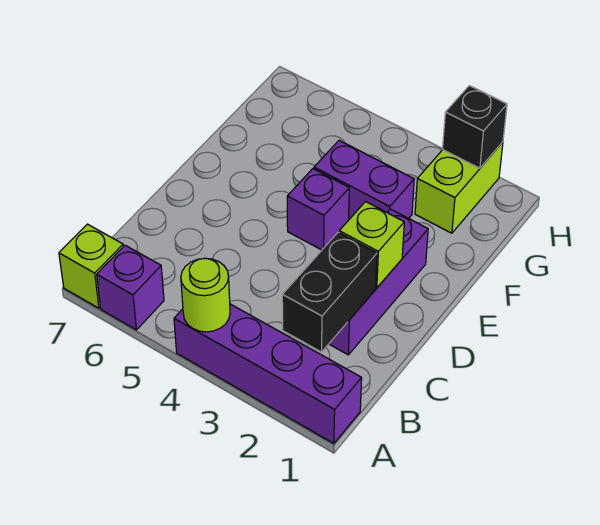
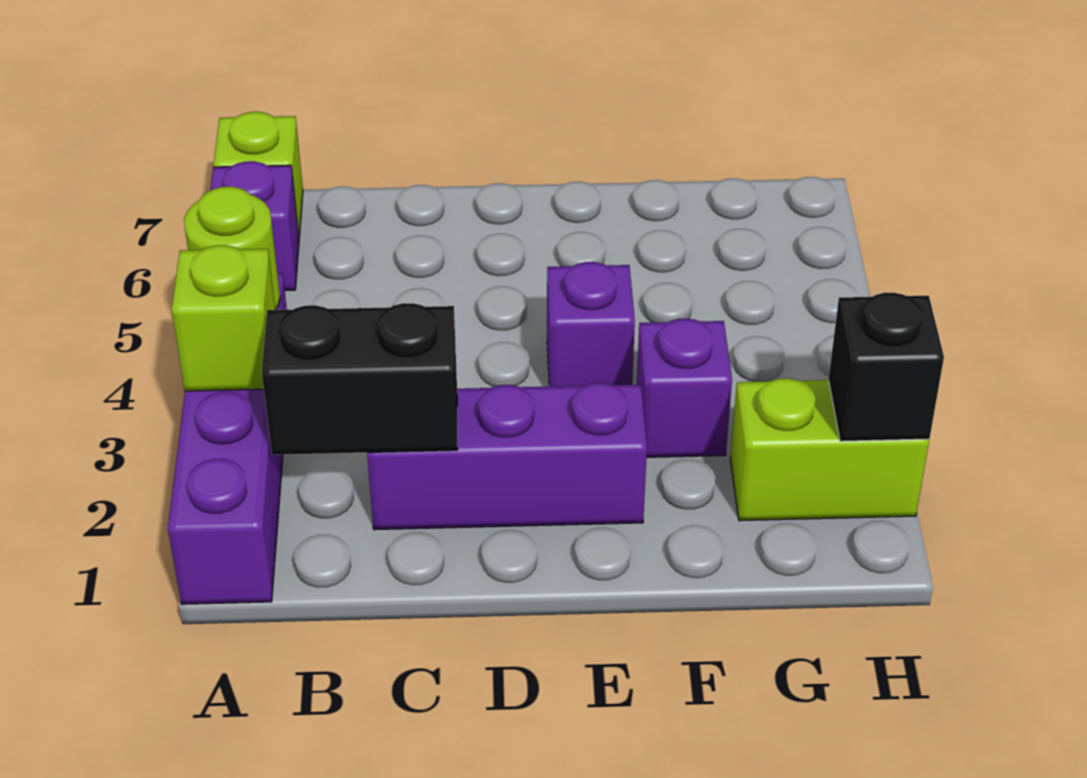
lime brick D2 level 2 -> lime brick A3 level 2
purple brick F3:F4 level 1 -> purple brick F3 level 1

